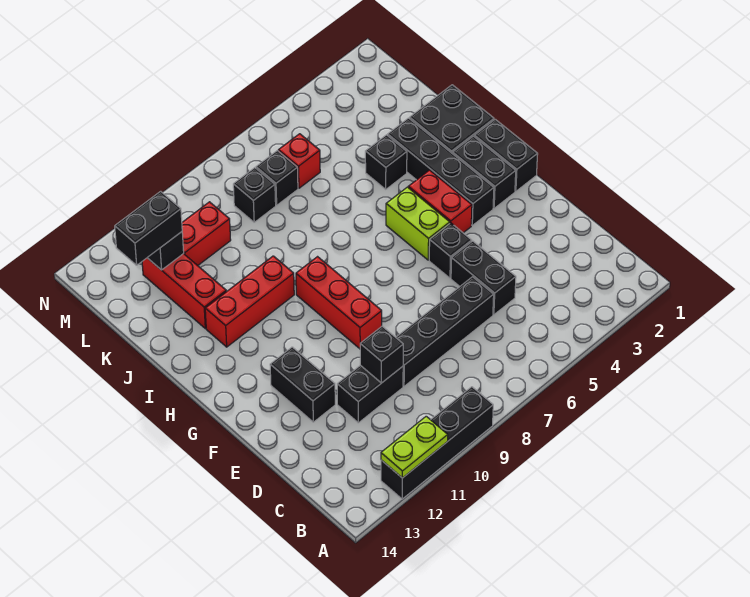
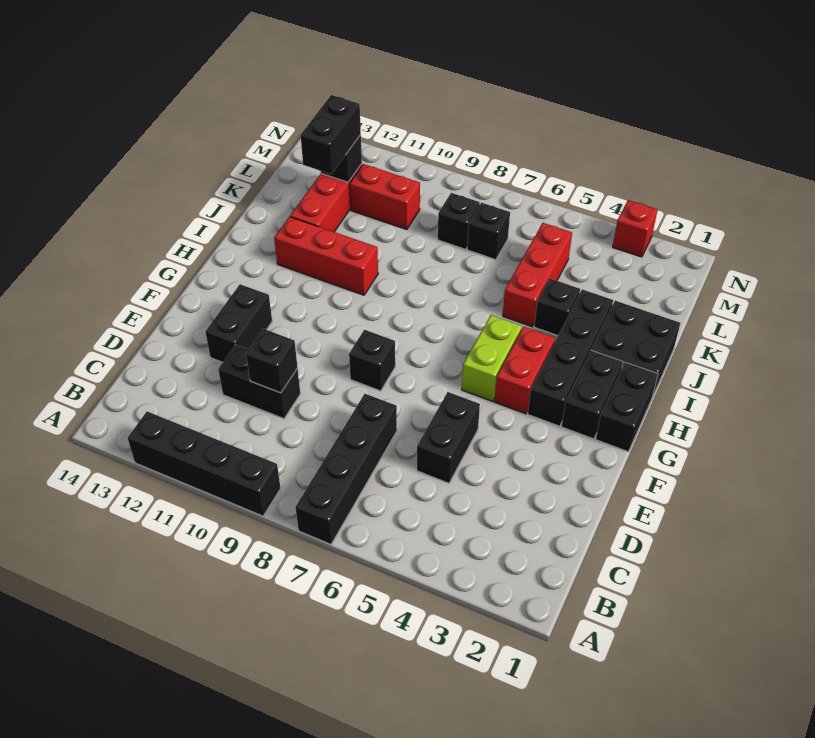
lime plate A11:A12 level 2 -> none
black brick D6:D9 level 1 -> black brick A7:D7 level 1
black brick F5 level 1 -> black brick F8 level 1
red brick F9:H9 level 1 -> red brick J5:L5 level 1
red brick L6 level 1 -> red brick N3 level 1
black brick L12:L13 level 3 -> black brick K12:L12 level 3

